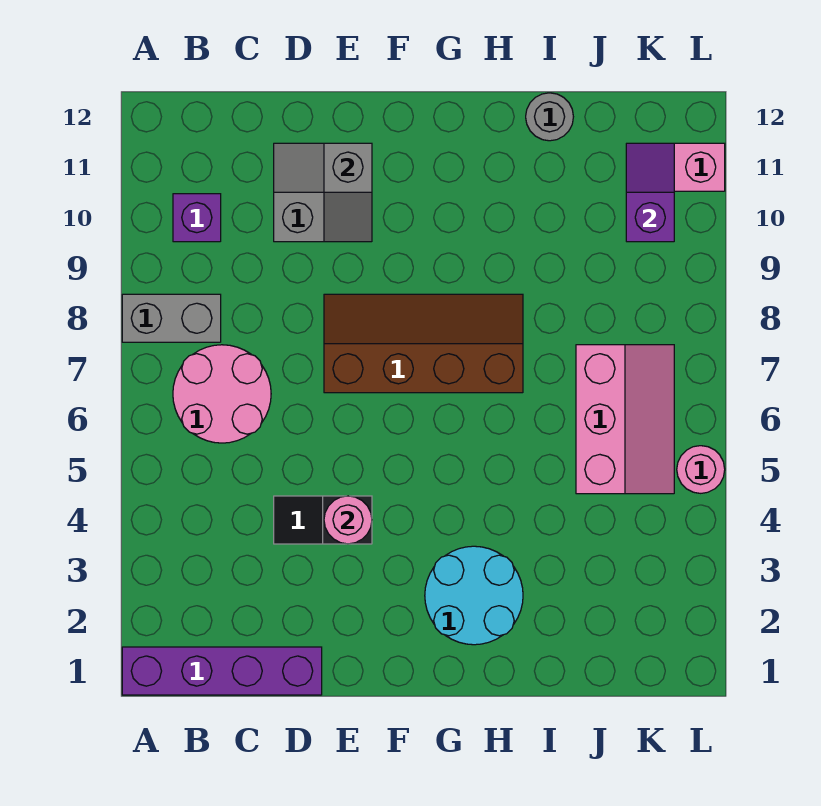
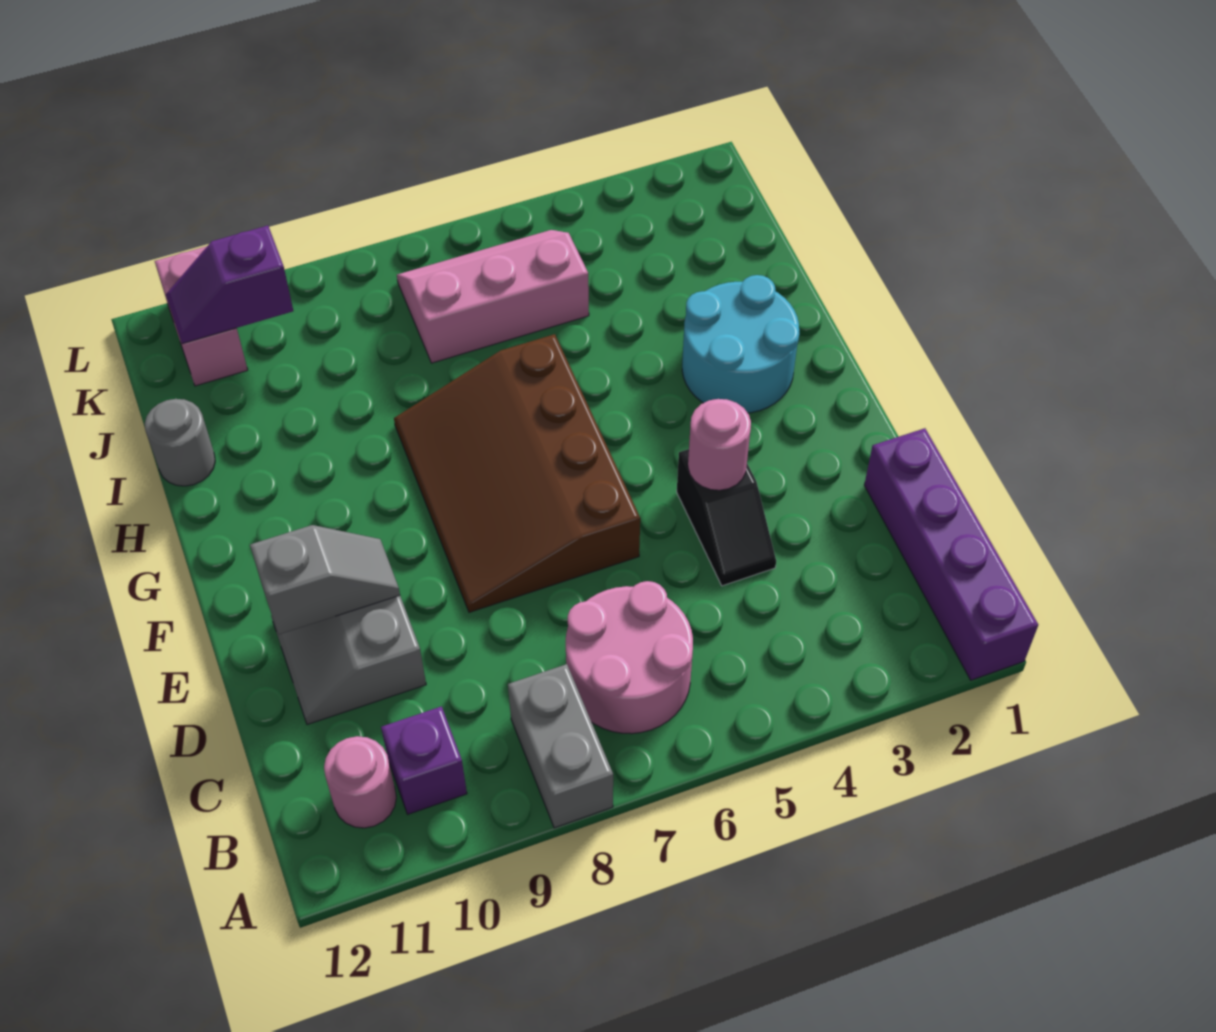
brown slope E7:H8 level 1 top 7 -> brown slope E6:H8 level 1 top 6
pink round brick L5 level 1 -> pink round brick B11 level 1

